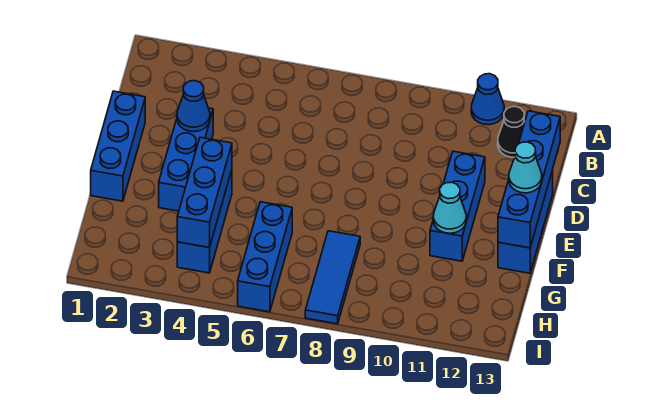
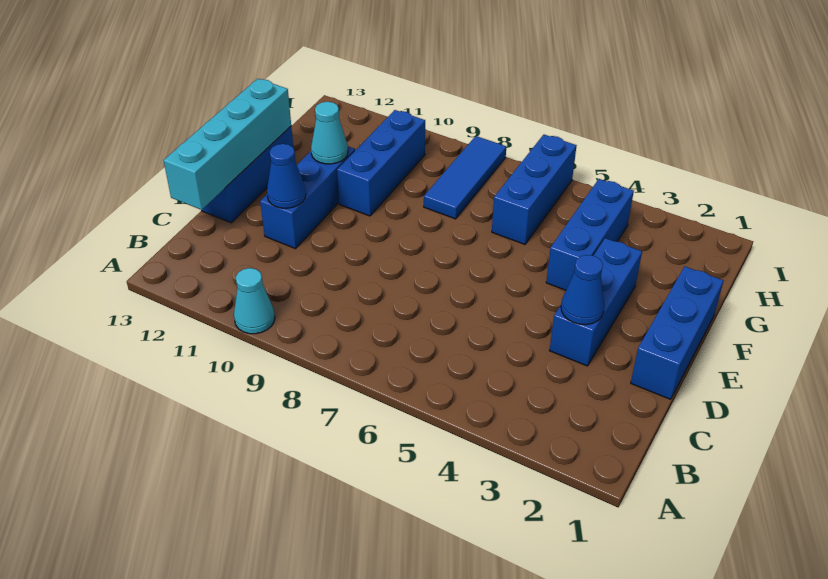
blue cone A11 level 1 -> blue cone D11 level 2
black cone B12 level 1 -> none
blue brick C13:F13 level 2 -> cyan brick C13:F13 level 2
cyan cone E13 level 3 -> cyan cone A10 level 1
blue brick F4:H4 level 2 -> blue brick F10:H10 level 1

